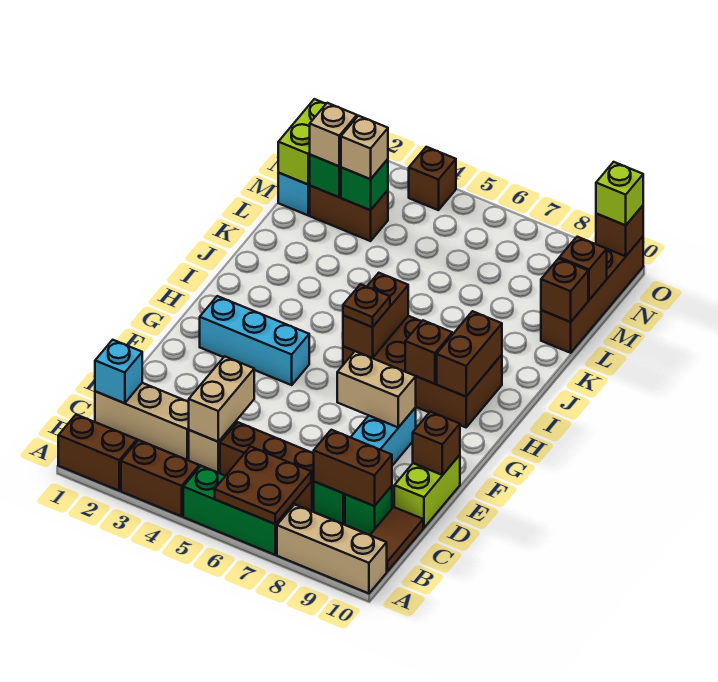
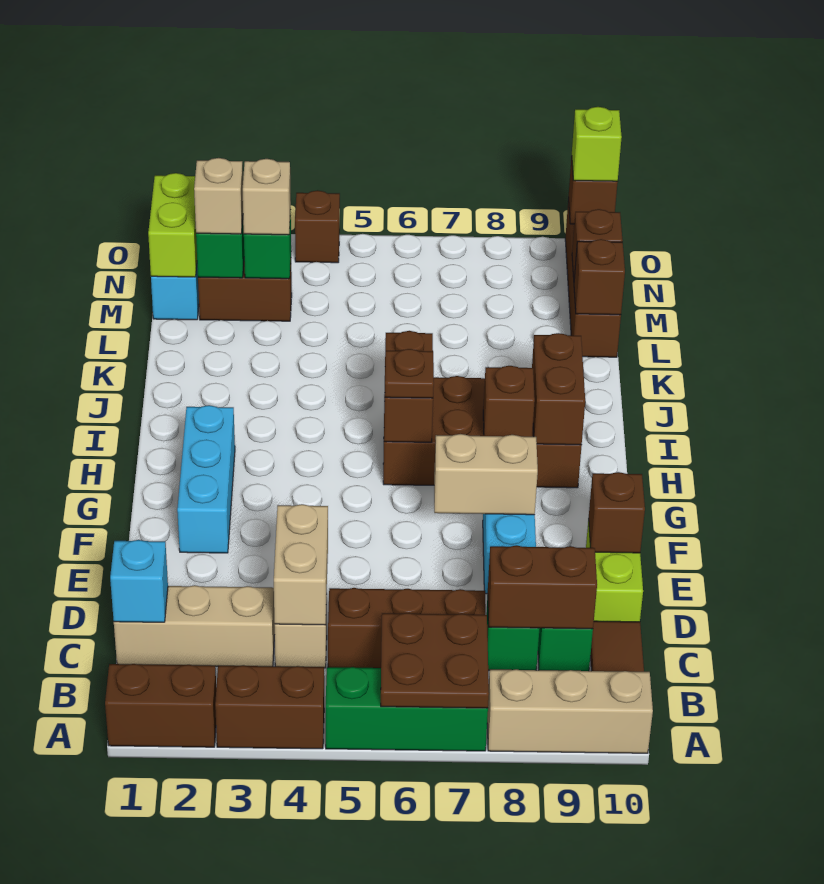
cyan brick G2:G4 level 1 -> cyan brick F2:H2 level 1

